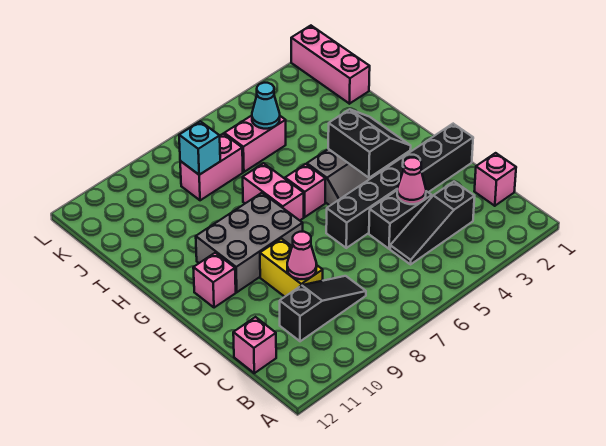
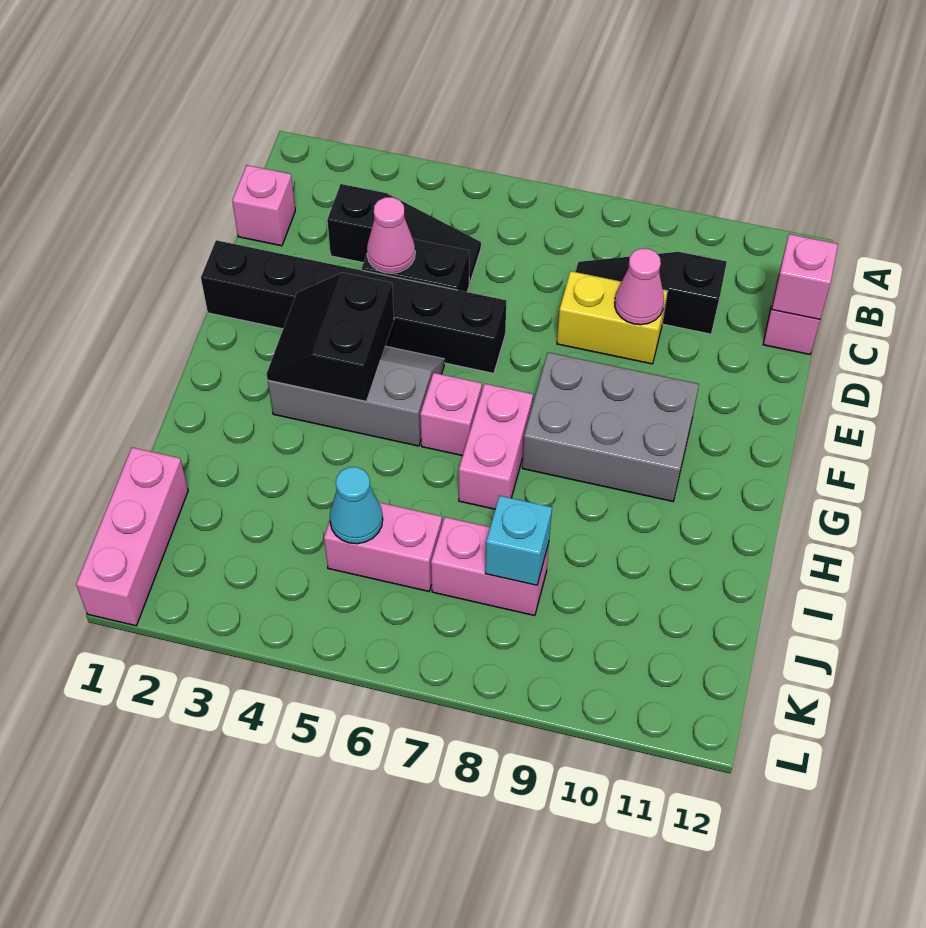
yellow brick D9:E9 level 1 -> yellow brick D8:D9 level 1
pink brick F11 level 1 -> pink brick C12 level 2

